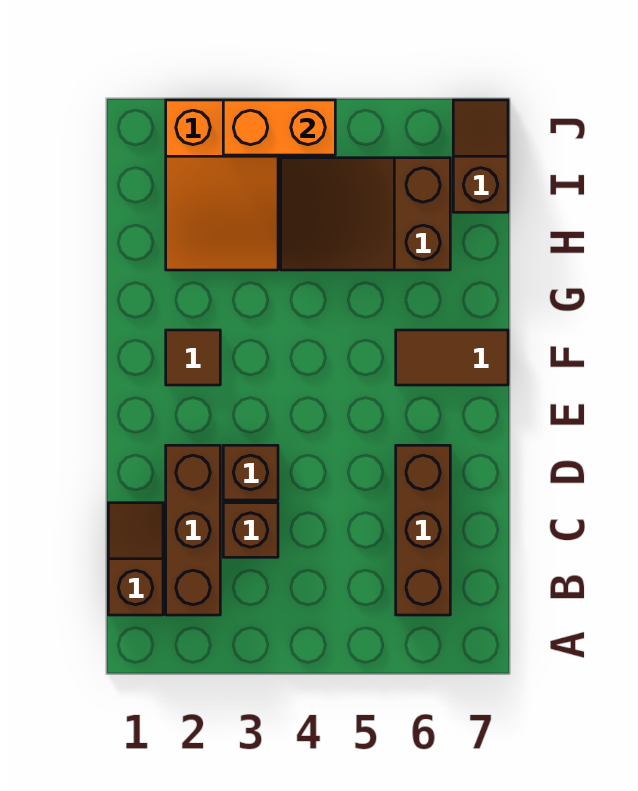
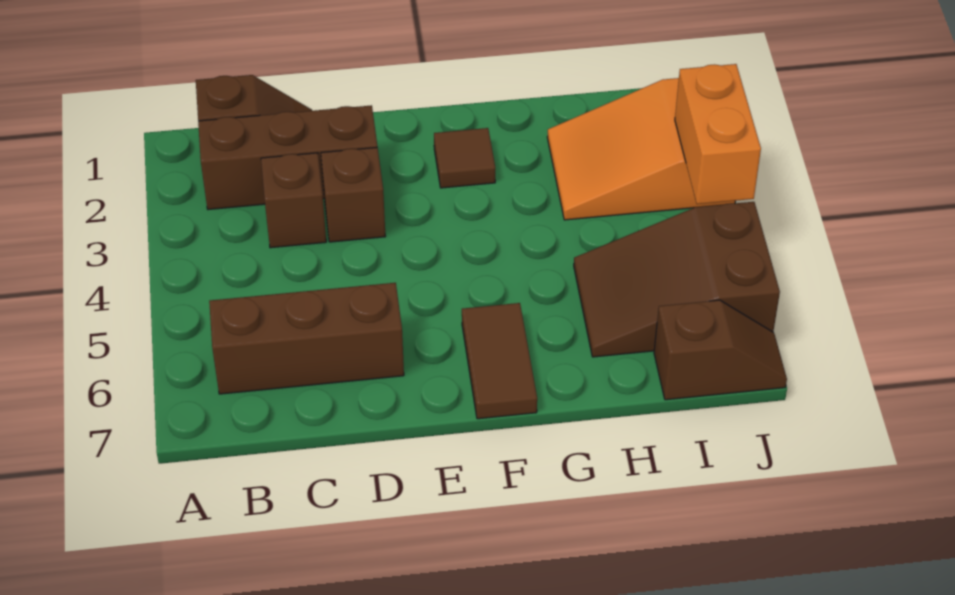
brown slope H4:I6 level 1 top 6 -> brown slope H5:J6 level 1 top J

